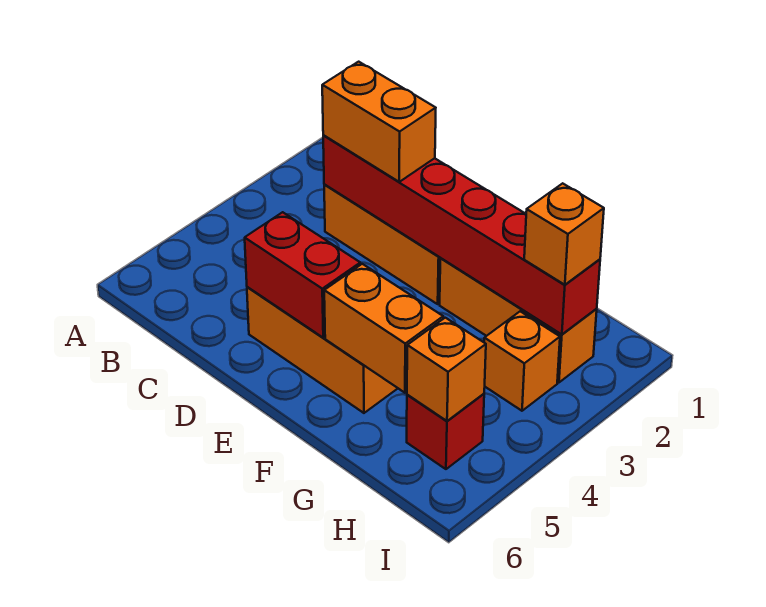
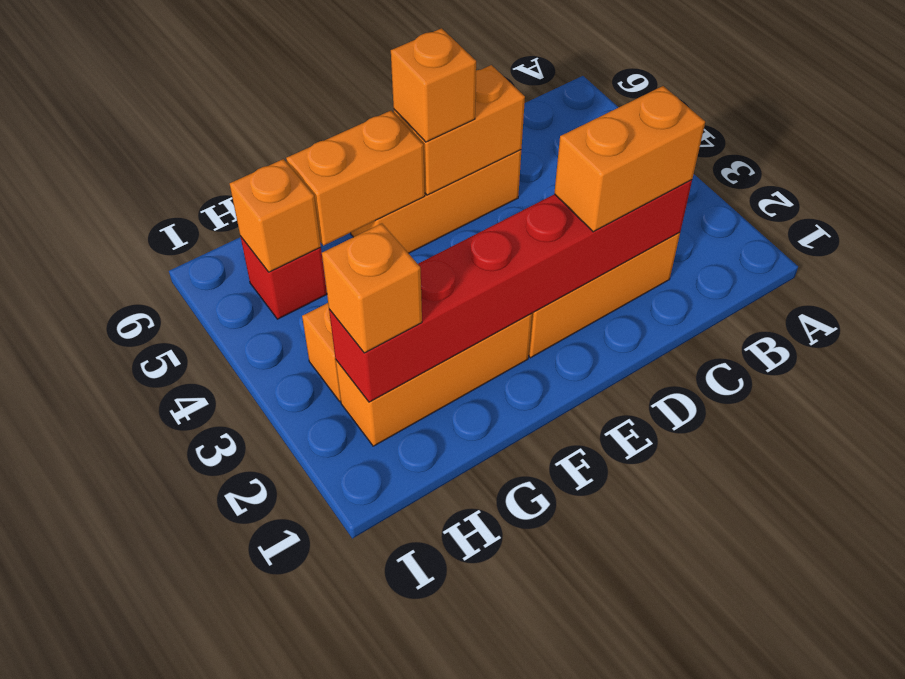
red brick D5:E5 level 2 -> orange brick D5:E5 level 2
none -> orange brick E5 level 3

